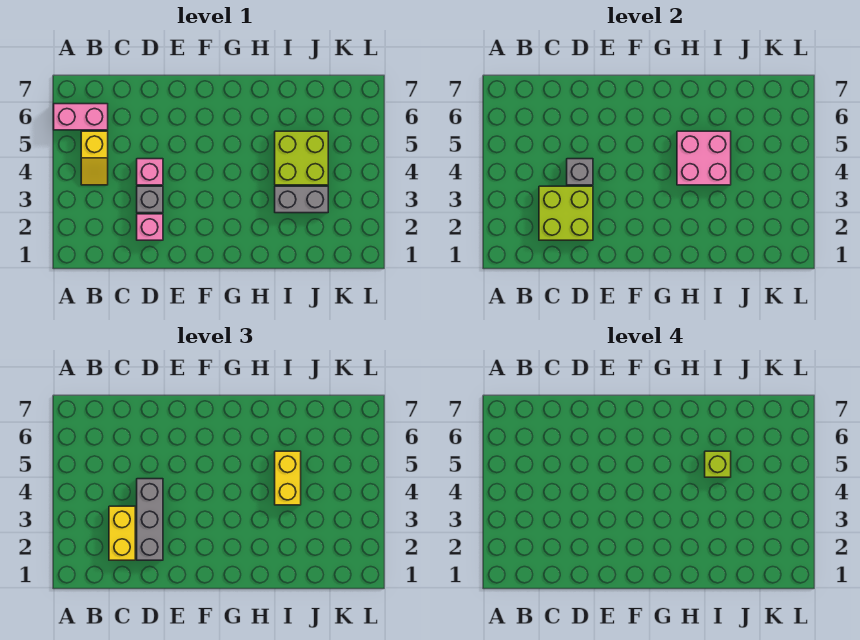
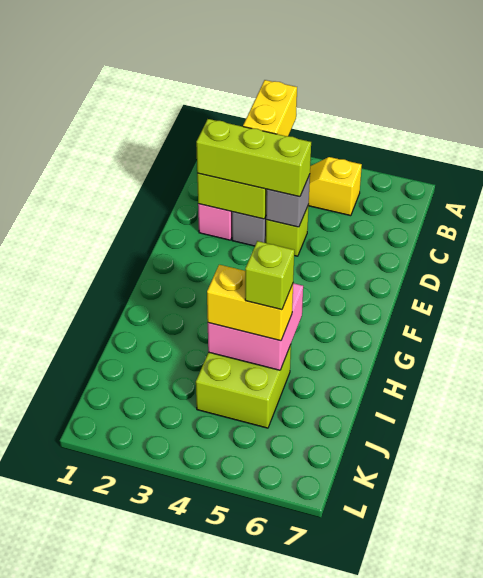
pink brick A6:B6 level 1 -> none
yellow brick C2:C3 level 3 -> yellow brick B3:C3 level 3
grey brick D2:D4 level 3 -> lime brick D2:D4 level 3
pink brick D4 level 1 -> lime brick D4 level 1
grey brick I3:J3 level 1 -> none

